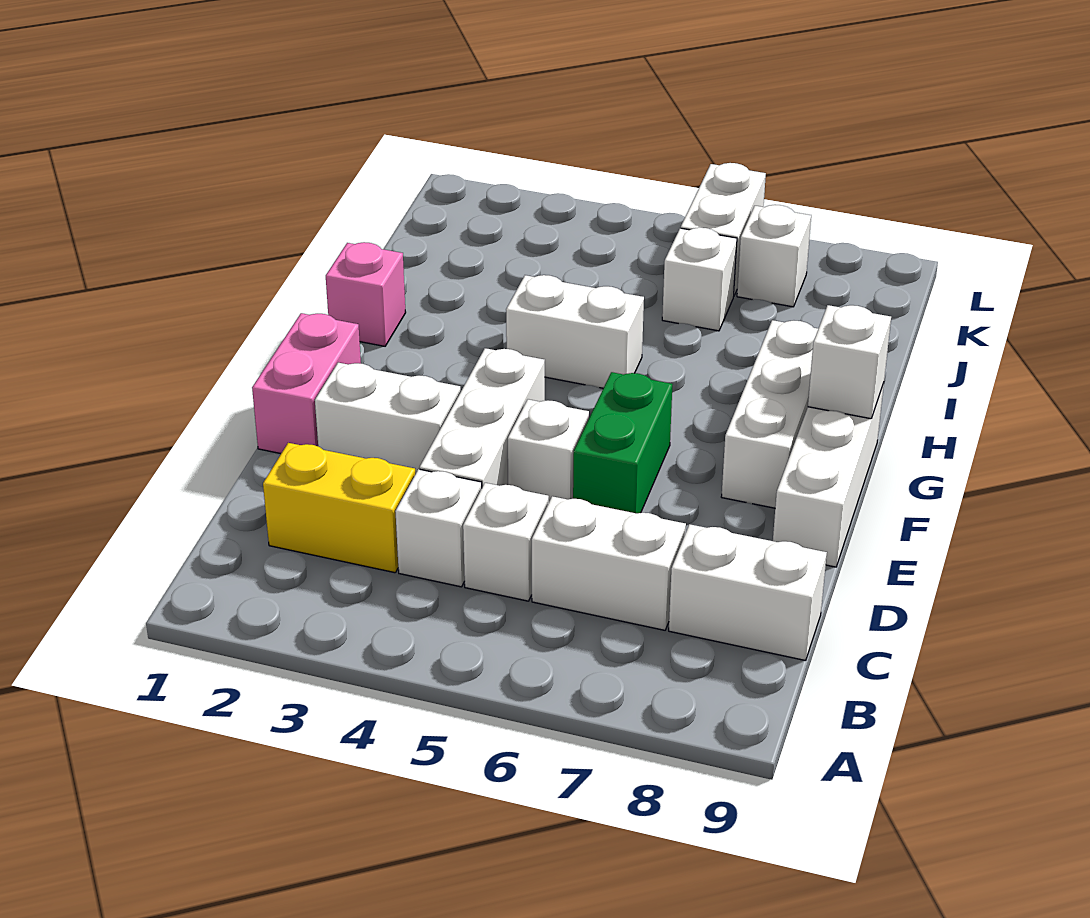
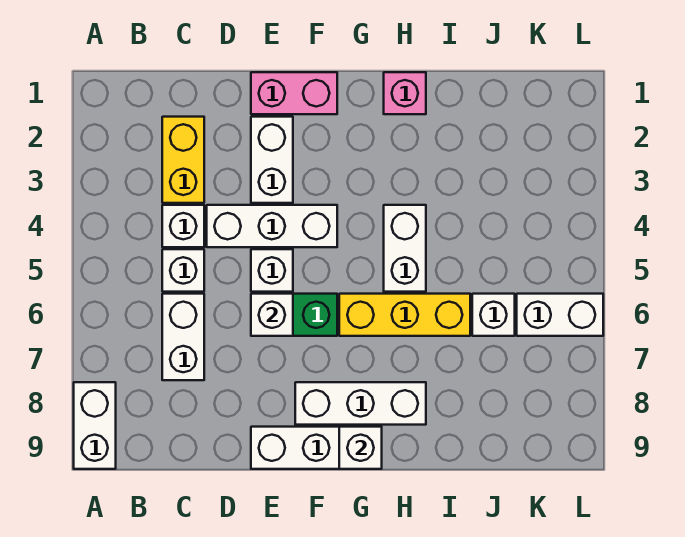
white brick C8:C9 level 1 -> white brick A8:A9 level 1
none -> yellow brick G6:I6 level 1
white brick K7 level 1 -> white brick E6 level 2

